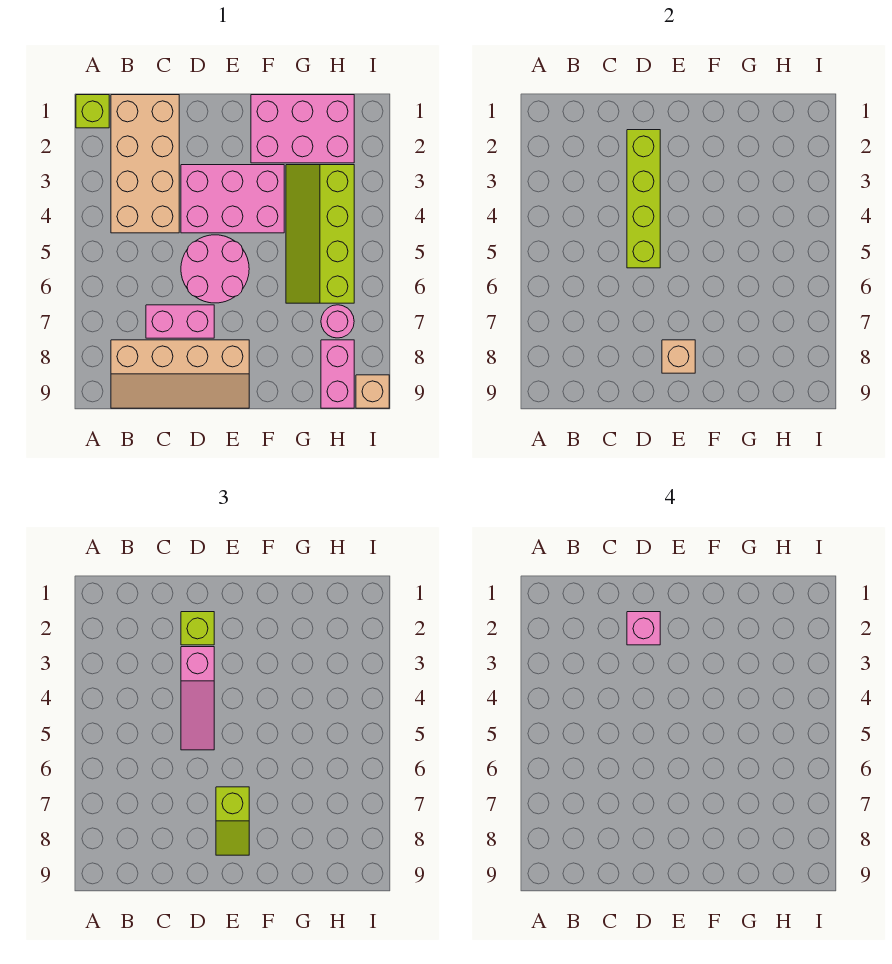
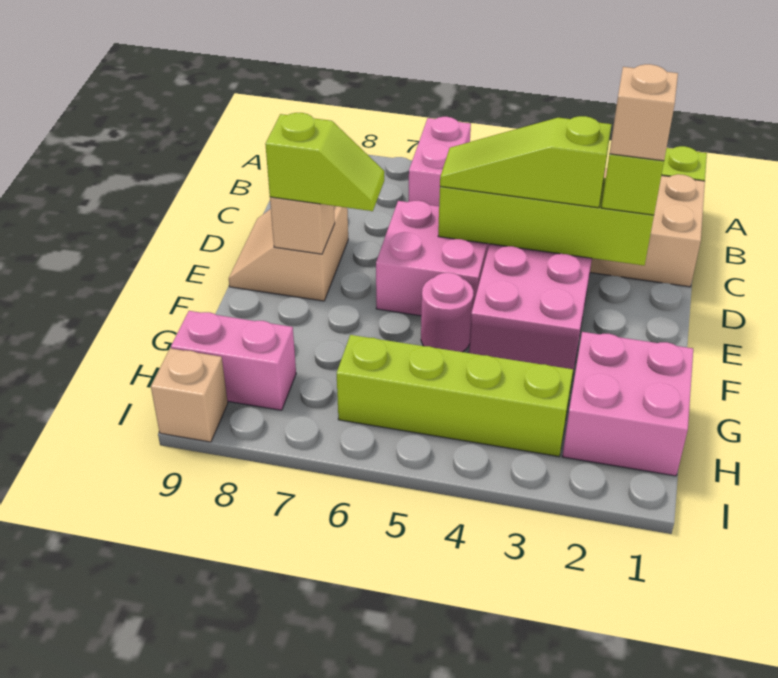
tan slope B8:E9 level 1 top 8 -> tan slope D8:E9 level 1 top 8
pink brick C7:D7 level 1 -> pink brick A6:B6 level 1
pink brick D2 level 4 -> tan brick D2 level 4
pink slope D3:D5 level 3 top 3 -> lime slope D3:D5 level 3 top 3
pink round brick D5:E6 level 1 -> pink brick D5:E6 level 1
lime slope E7:E8 level 3 top 7 -> lime slope E7:E8 level 3 top 8
pink brick F1:H2 level 1 -> pink brick G1:H2 level 1
pink round brick H7 level 1 -> pink round brick F5 level 1

